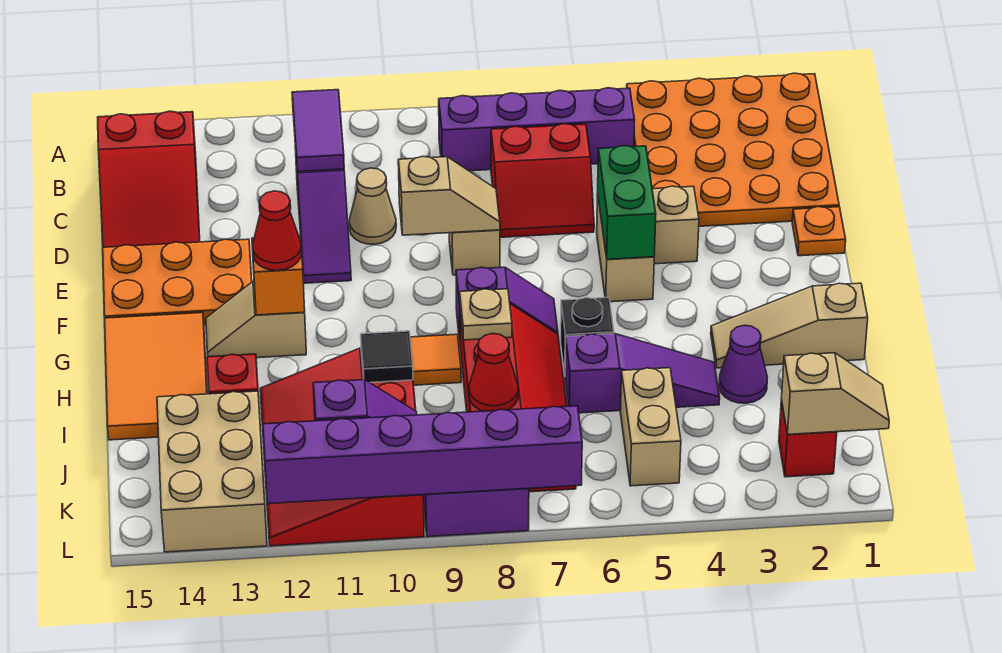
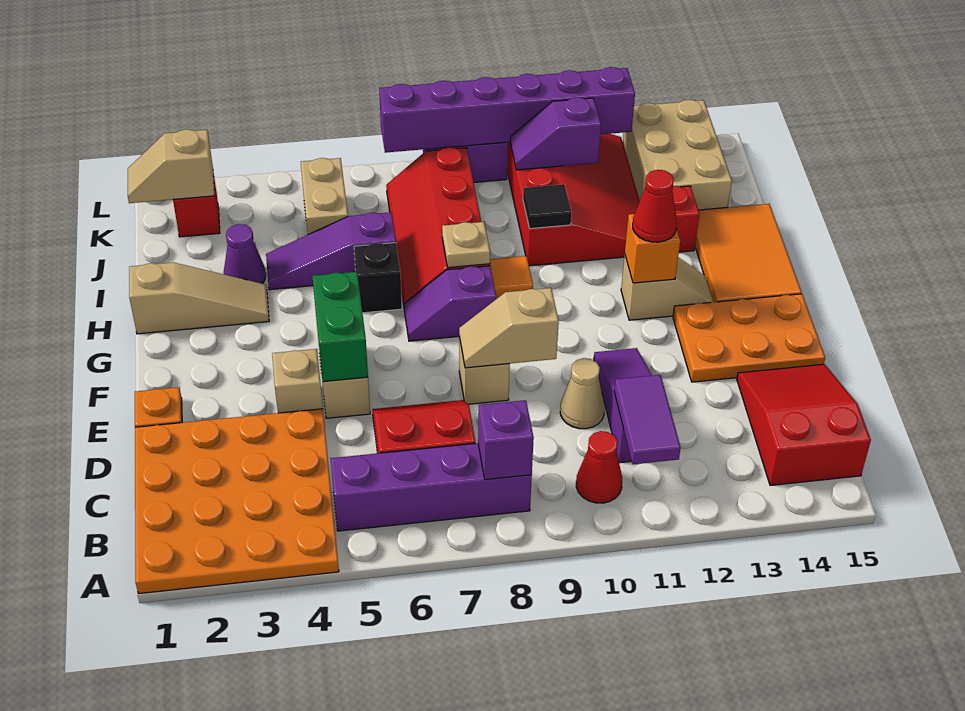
none -> purple brick B8 level 2
red cone J8 level 2 -> red cone B10 level 1

